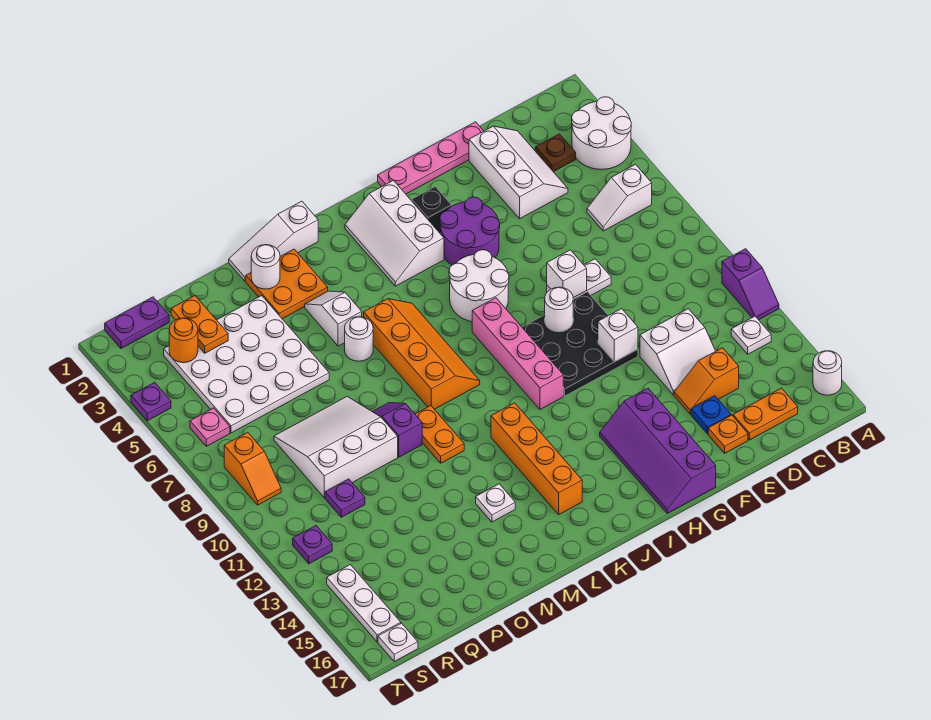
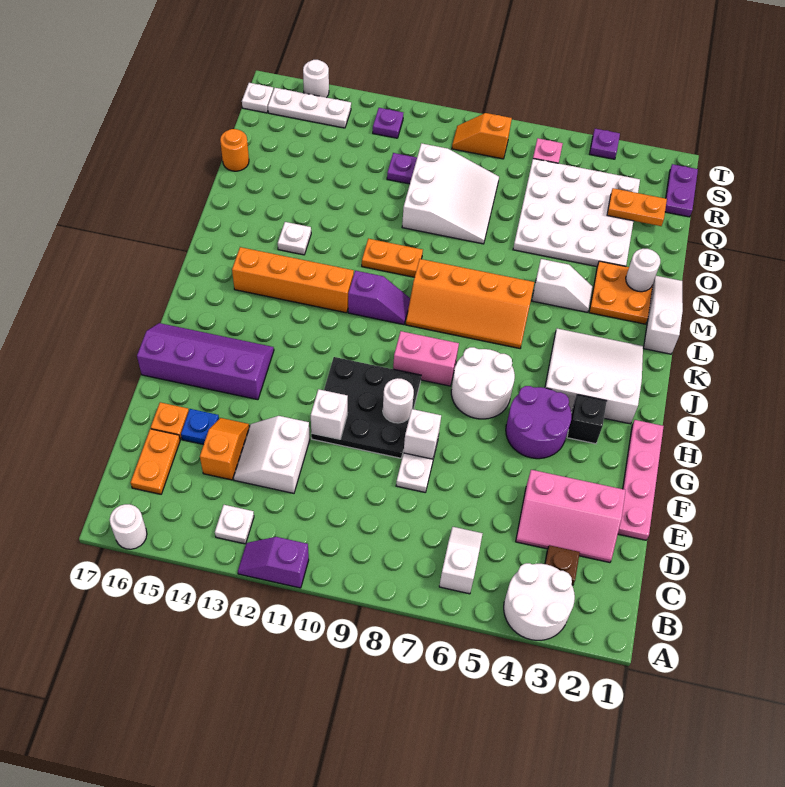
white slope D2:E4 level 1 top E -> pink slope D2:E4 level 1 top E
white slope I2:J4 level 1 top I -> white slope I2:K4 level 1 top I
pink brick I8:I11 level 1 -> pink brick I8:I9 level 1
white round brick M6 level 1 -> white round brick T15 level 1
purple slope N9:N10 level 1 top 10 -> purple slope K10:K11 level 1 top 11
orange round brick R3 level 2 -> orange round brick P17 level 1

